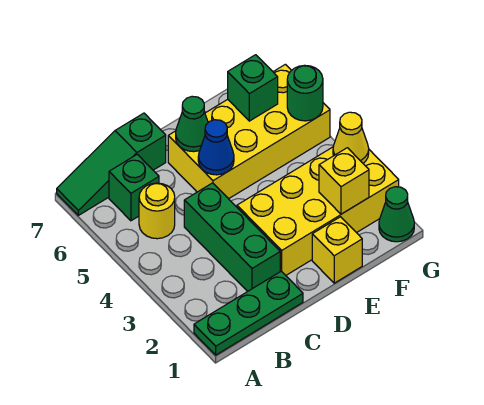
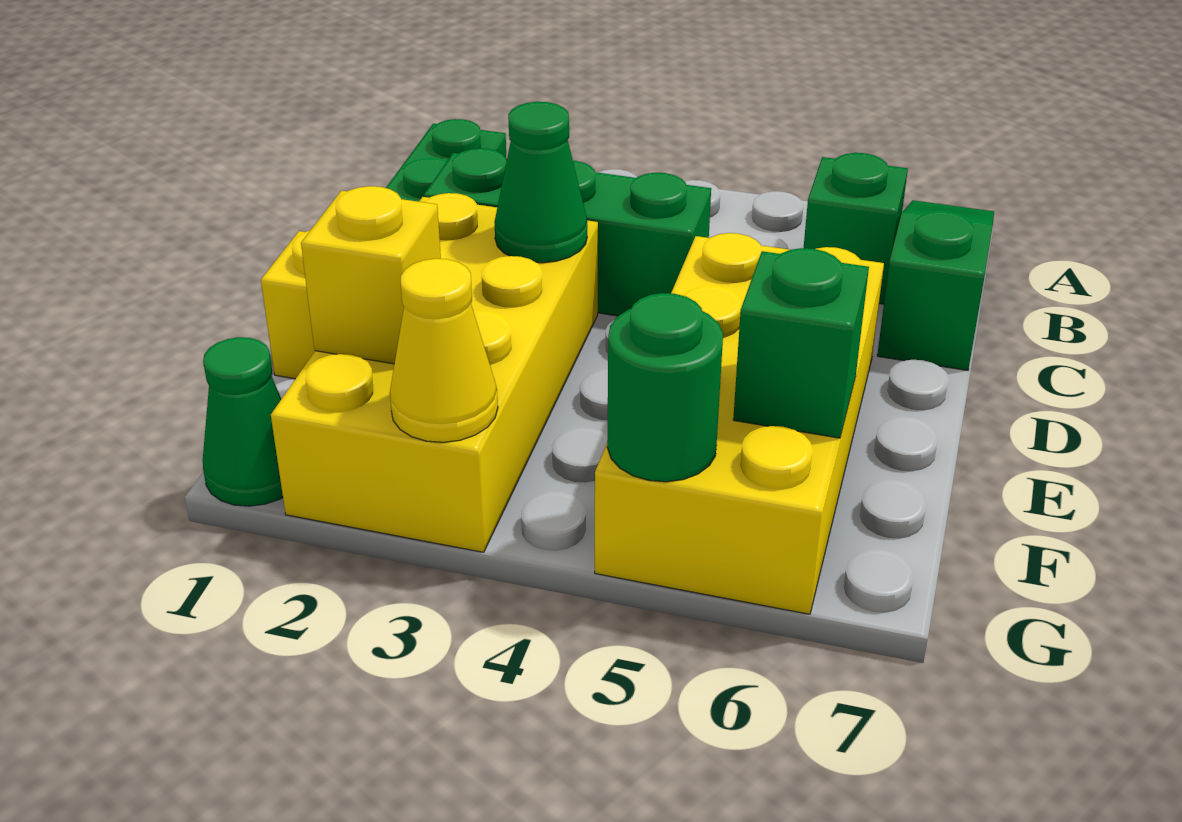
yellow round brick B5 level 1 -> none
blue cone D5 level 2 -> none
green cone D6 level 2 -> green cone D3 level 2

